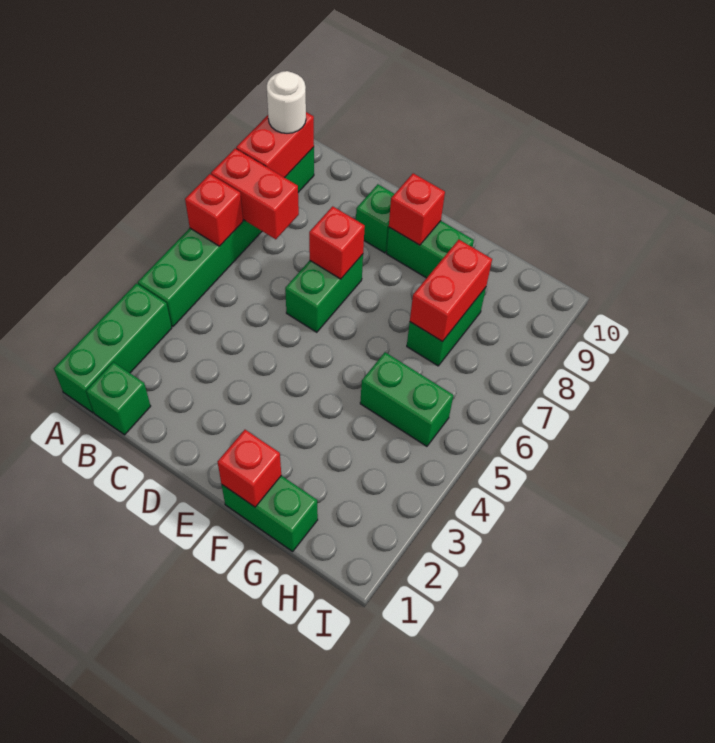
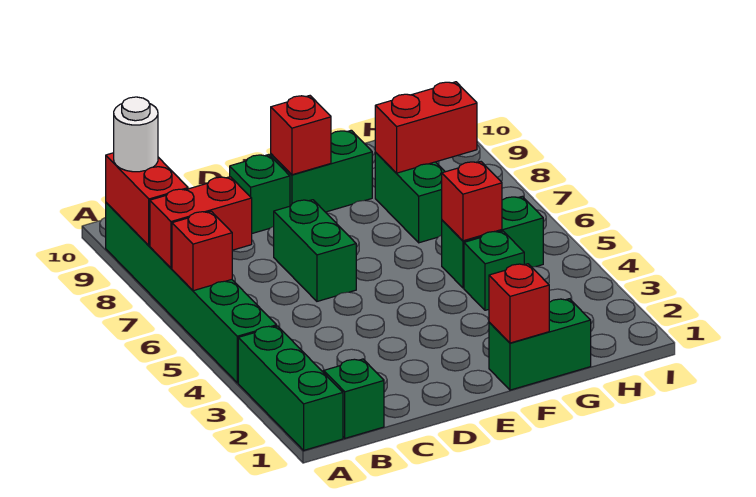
red brick D7 level 2 -> red brick G5 level 2
none -> green brick G4 level 1
red brick G7:G8 level 2 -> red brick G8:H8 level 2

